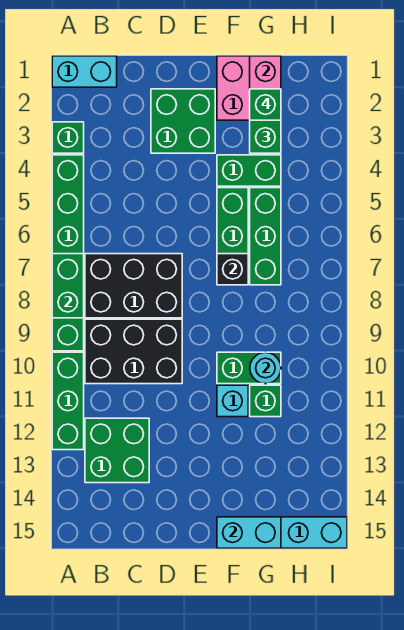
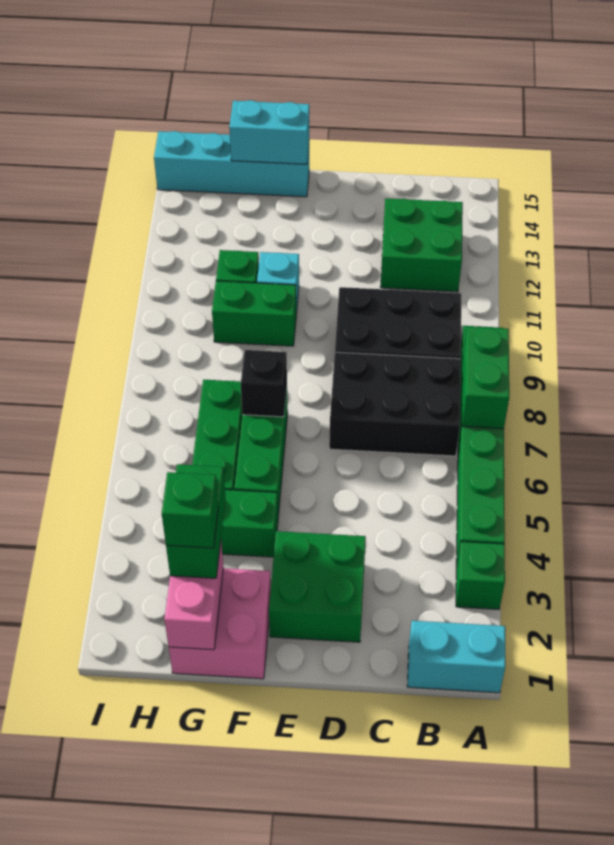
green brick A10:A12 level 1 -> none
cyan round brick G10 level 2 -> none

